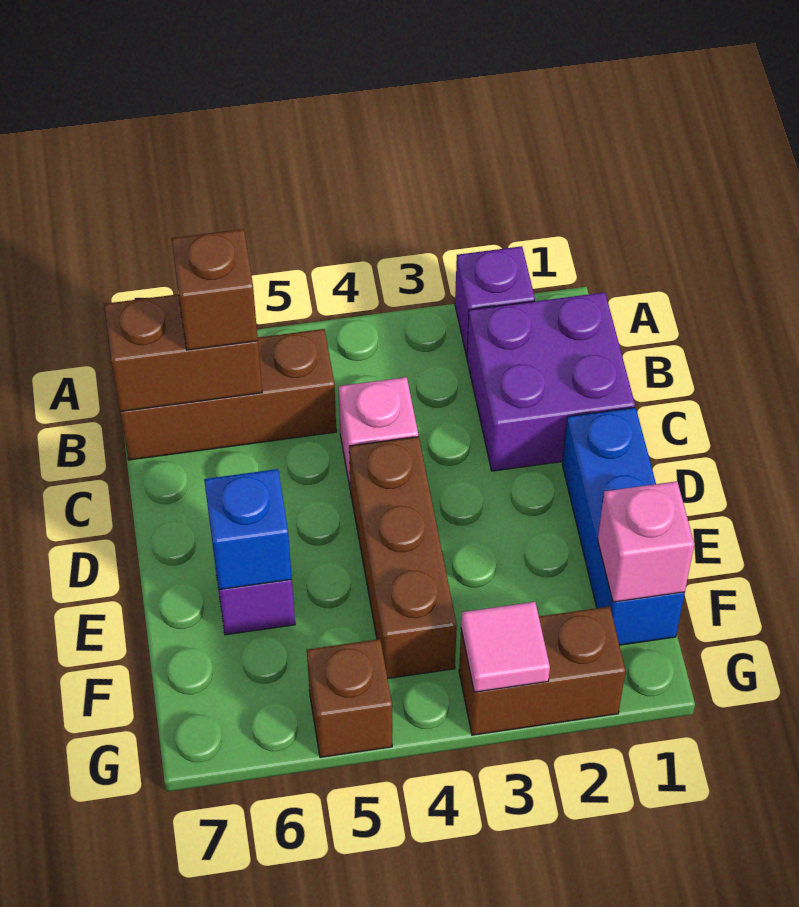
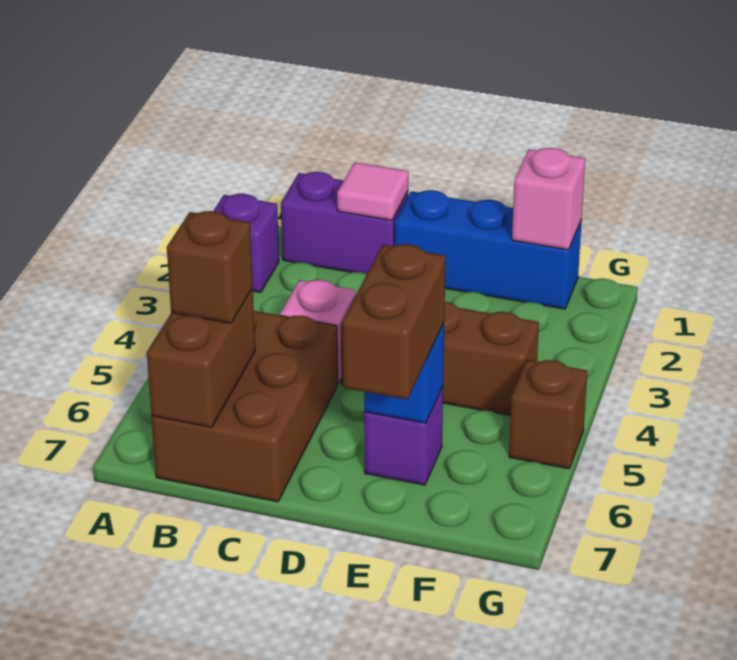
purple brick B1:C2 level 1 -> purple brick B1:C1 level 1
brown brick B5:B7 level 1 -> brown brick B5:C7 level 1
brown brick G2:G3 level 1 -> brown brick E6:E7 level 3
pink tile G3 level 2 -> pink tile C1 level 2

